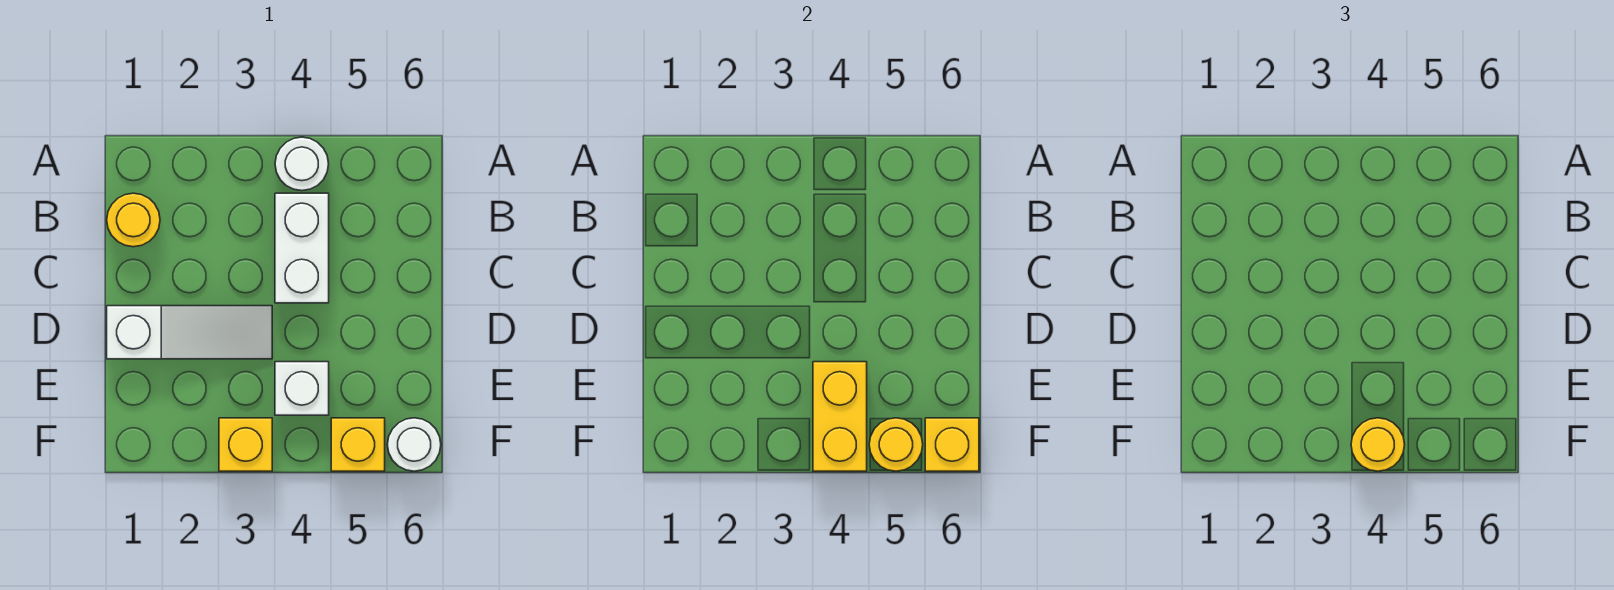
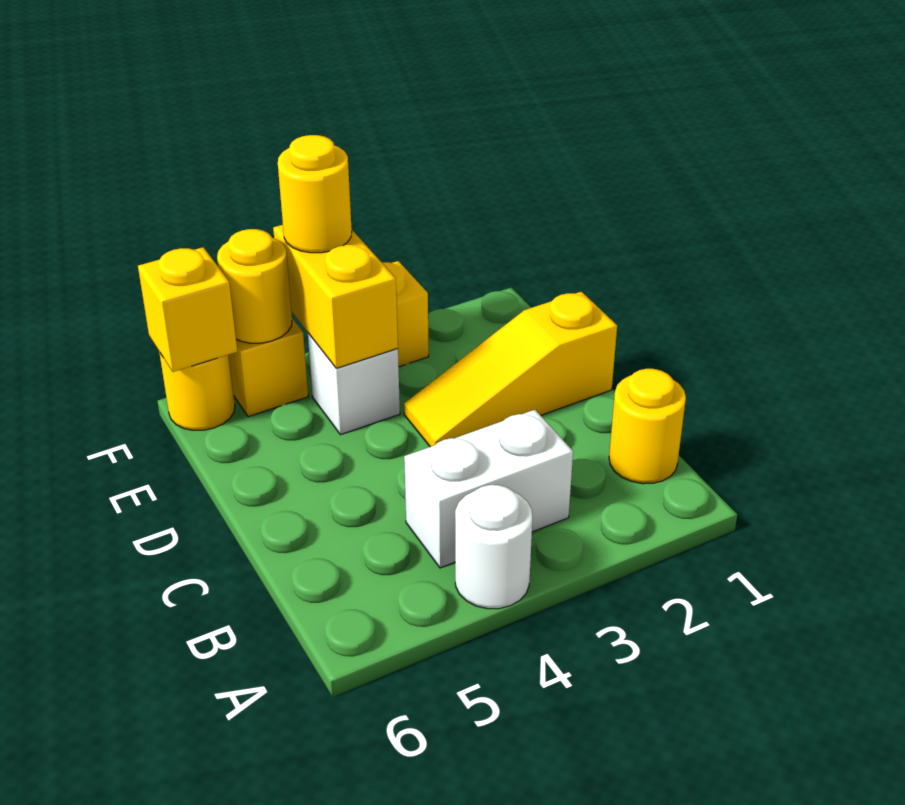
white brick B4:C4 level 1 -> white brick B3:B4 level 1
white slope D1:D3 level 1 top 1 -> yellow slope D1:D3 level 1 top 1
white round brick F6 level 1 -> yellow round brick F6 level 1

